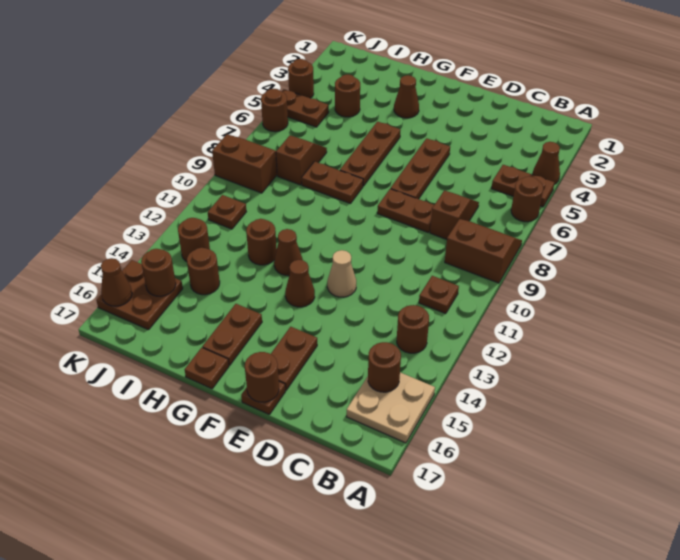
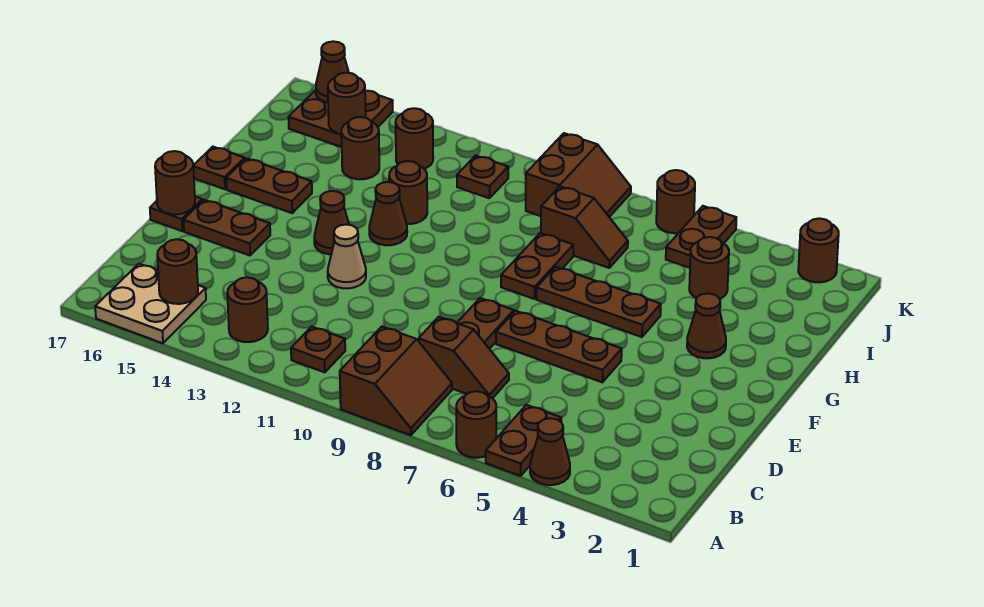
brown round brick K4 level 1 -> brown round brick K2 level 1

